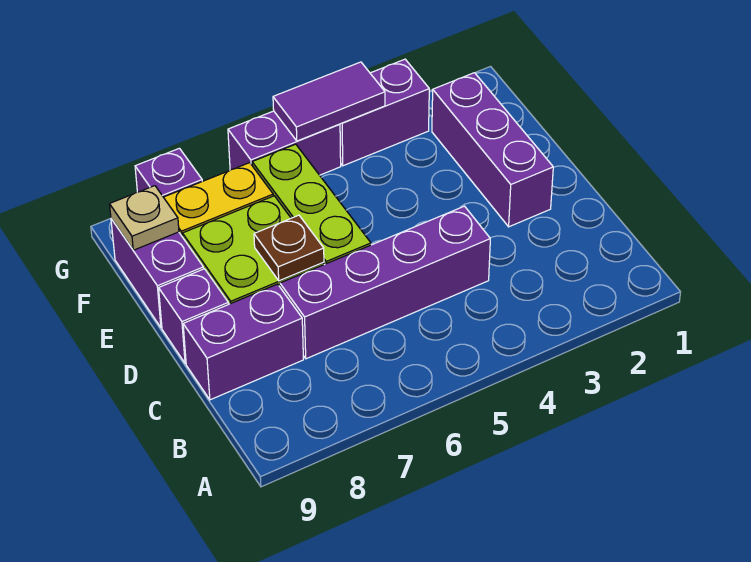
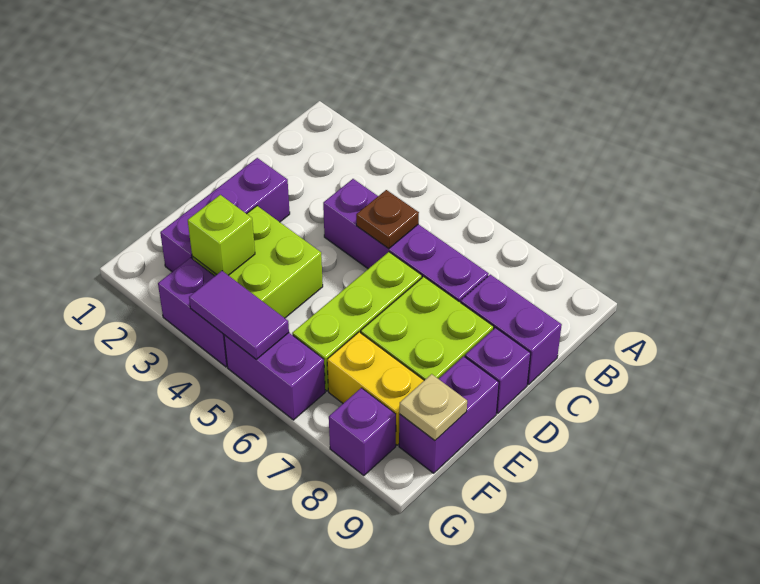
brown plate D7 level 2 -> brown plate C5 level 2
none -> lime brick E3:F4 level 1
none -> lime brick F3 level 2

